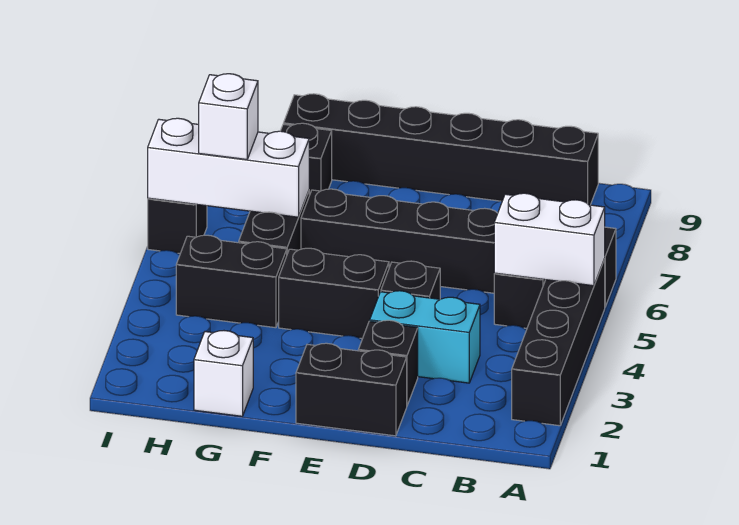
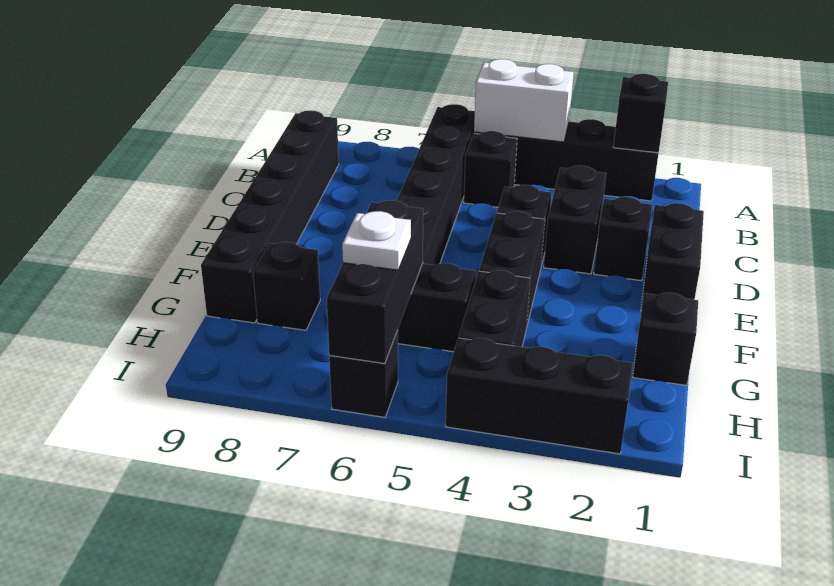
none -> black brick A2 level 2
white brick A5:B5 level 2 -> white brick A4:A5 level 2
cyan brick C3:D3 level 1 -> black brick C3:D3 level 1
white brick G1 level 1 -> black brick G1 level 1
white brick G6:I6 level 2 -> black brick G6:I6 level 2
white brick H6 level 3 -> white plate H6 level 3
none -> black brick I2:I4 level 1

